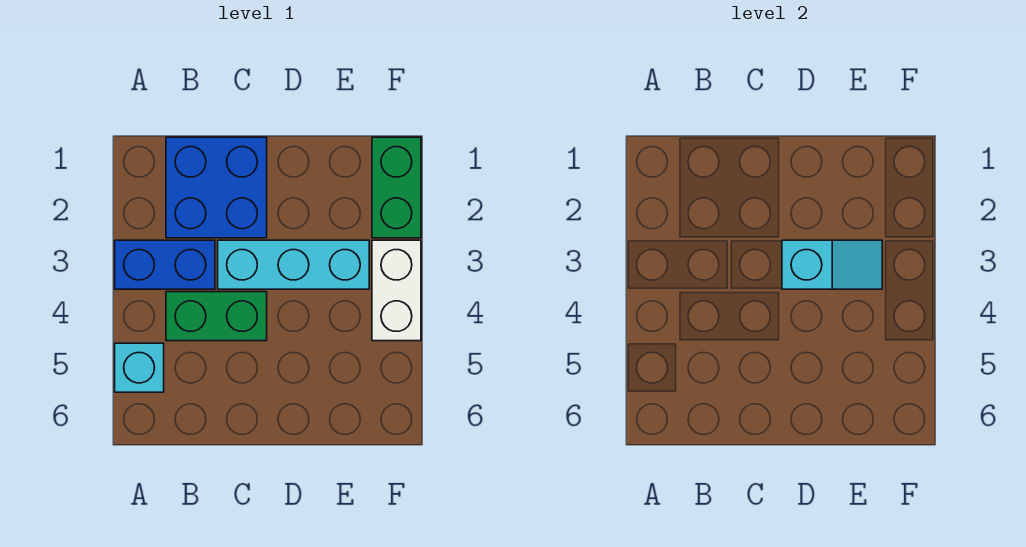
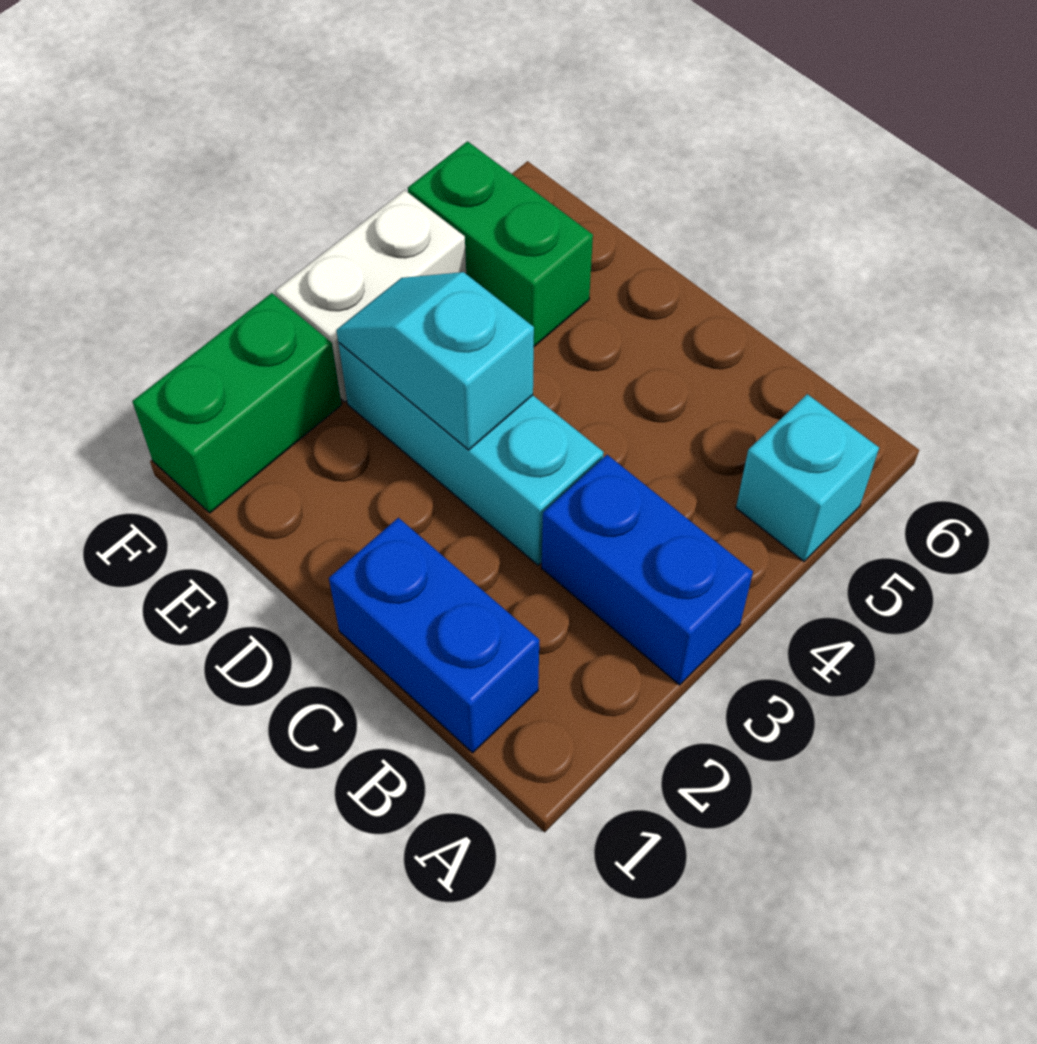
blue brick B1:C2 level 1 -> blue brick B1:C1 level 1
green brick B4:C4 level 1 -> green brick E5:F5 level 1

